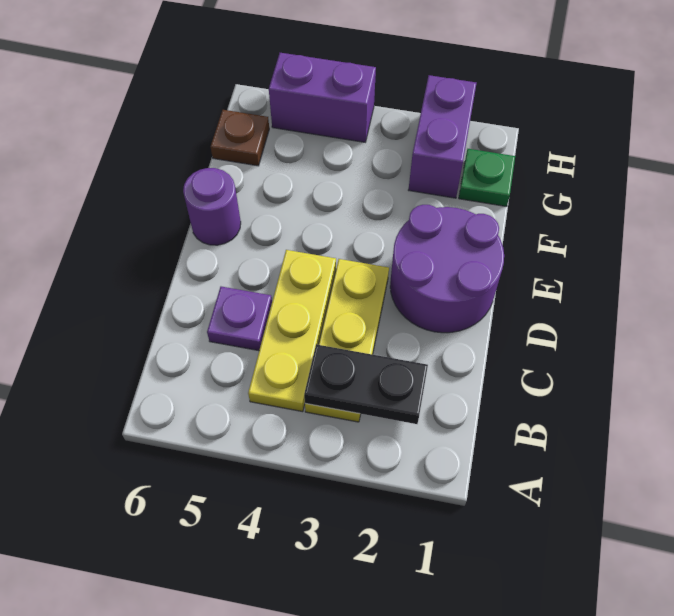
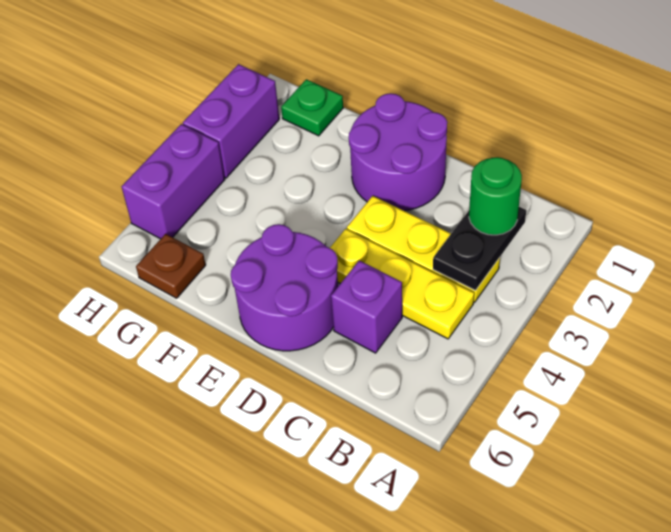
none -> green round brick B2 level 3
purple plate C5 level 1 -> purple brick C5 level 1
purple round brick E6 level 1 -> purple round brick D5:E6 level 1
purple brick G2:H2 level 1 -> purple brick H2:H3 level 1

